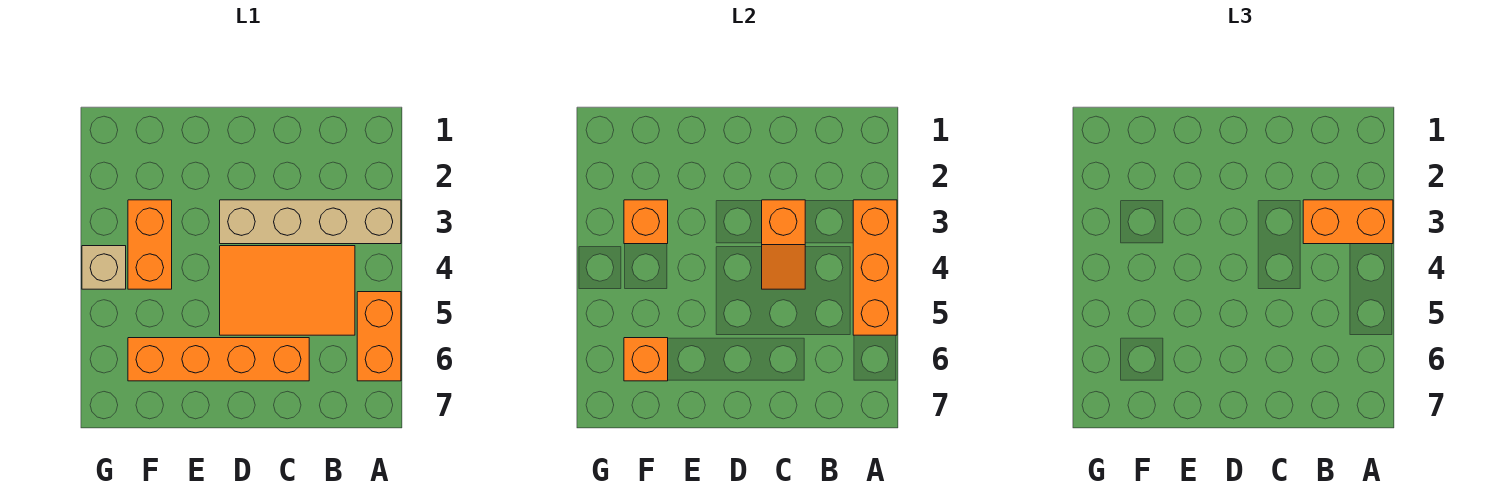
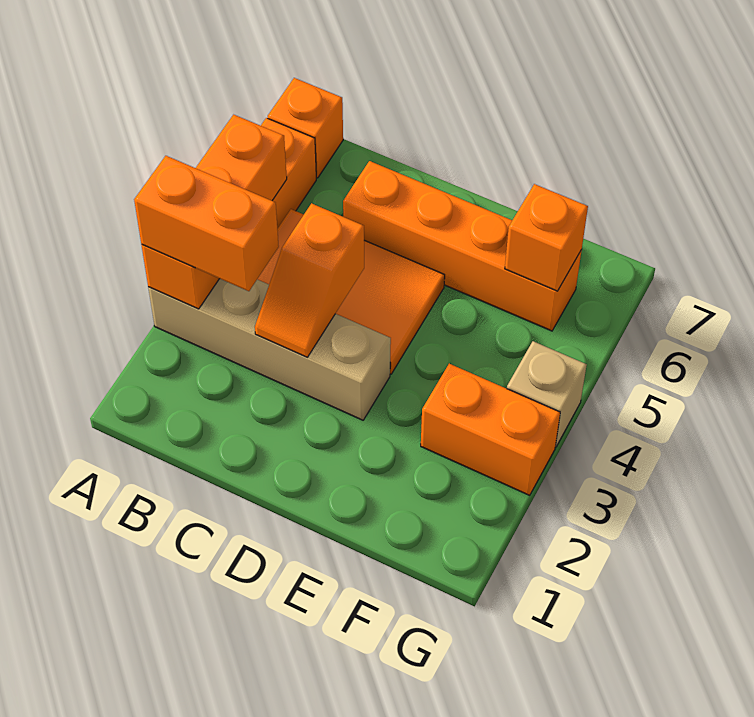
orange slope C3:C4 level 2 top 3 -> orange slope C3:C4 level 2 top 4
orange brick F3:F4 level 1 -> orange brick F3:G3 level 1
orange brick F3 level 2 -> orange brick A7 level 1

